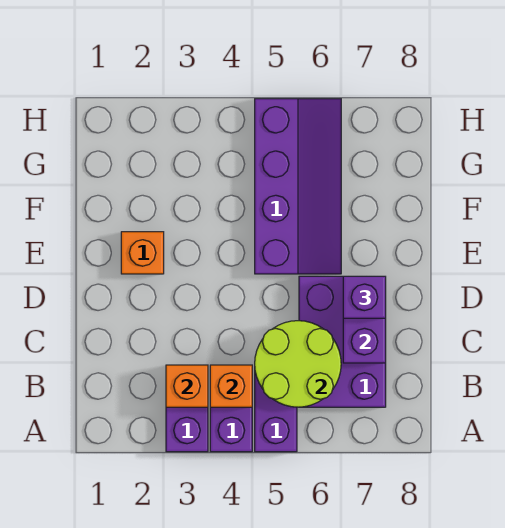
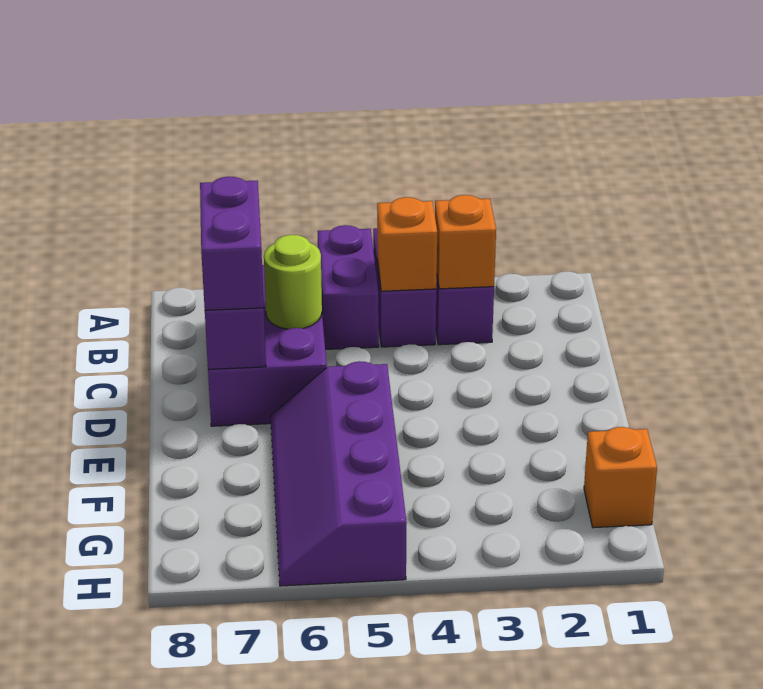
lime round brick B5:C6 level 2 -> lime round brick C6 level 2
purple brick D7 level 3 -> purple brick C7:D7 level 3
orange brick E2 level 1 -> orange brick G1 level 1

